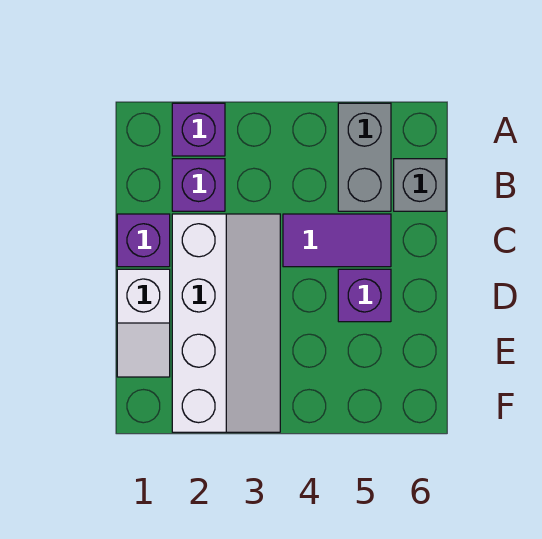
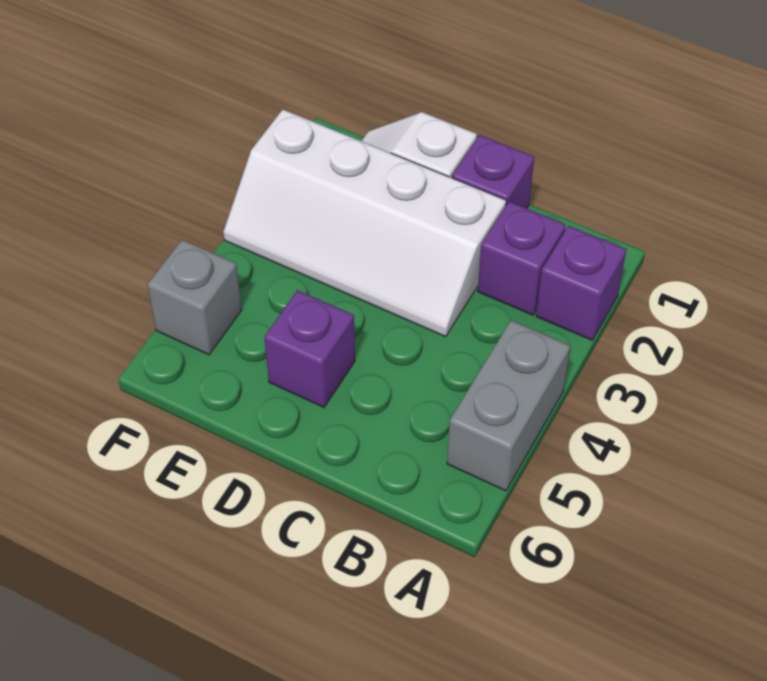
grey brick A5:B5 level 1 -> grey brick A4:A5 level 1
grey brick B6 level 1 -> grey brick F5 level 1
purple tile C4:C5 level 1 -> none

